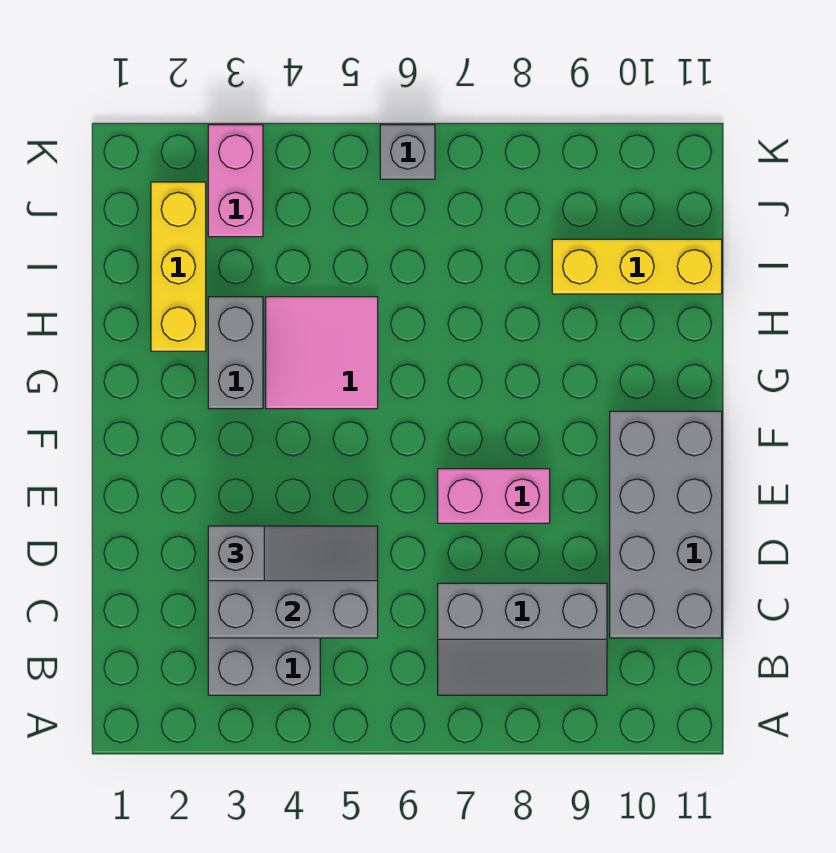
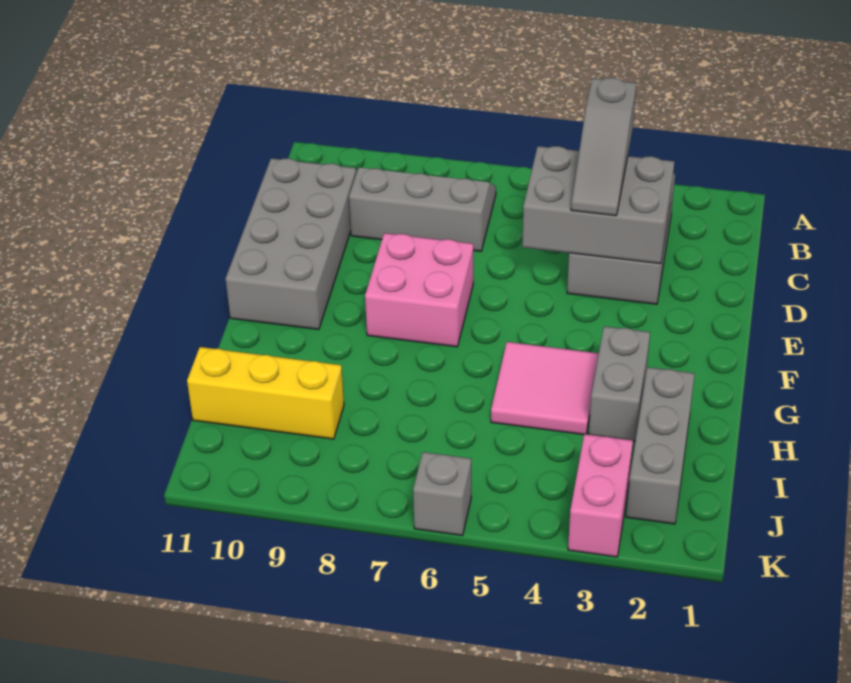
grey slope D3:D5 level 3 top 3 -> grey slope B4:D4 level 3 top B
pink brick E7:E8 level 1 -> pink brick E7:F8 level 1
yellow brick H2:J2 level 1 -> grey brick H2:J2 level 1

